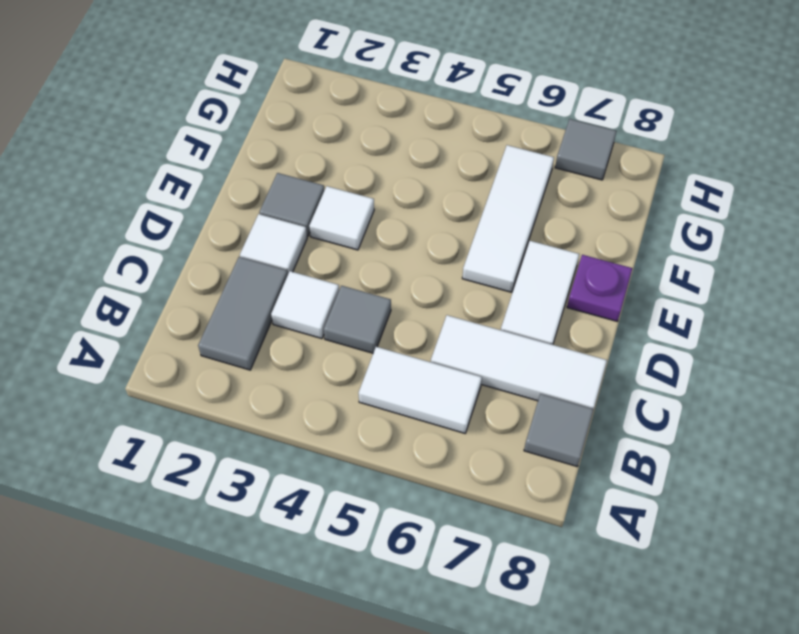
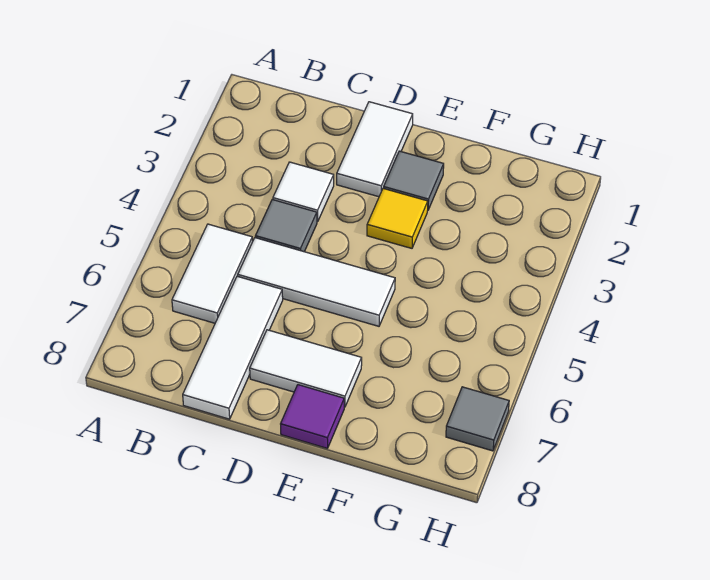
grey tile B2:C2 level 1 -> none
grey tile B8 level 1 -> none
white tile D2 level 1 -> white tile D1:D2 level 1
white tile E3 level 1 -> yellow tile E3 level 1
white tile E6:G6 level 1 -> white tile C5:E5 level 1
purple plate E8 level 1 -> purple tile E8 level 1

